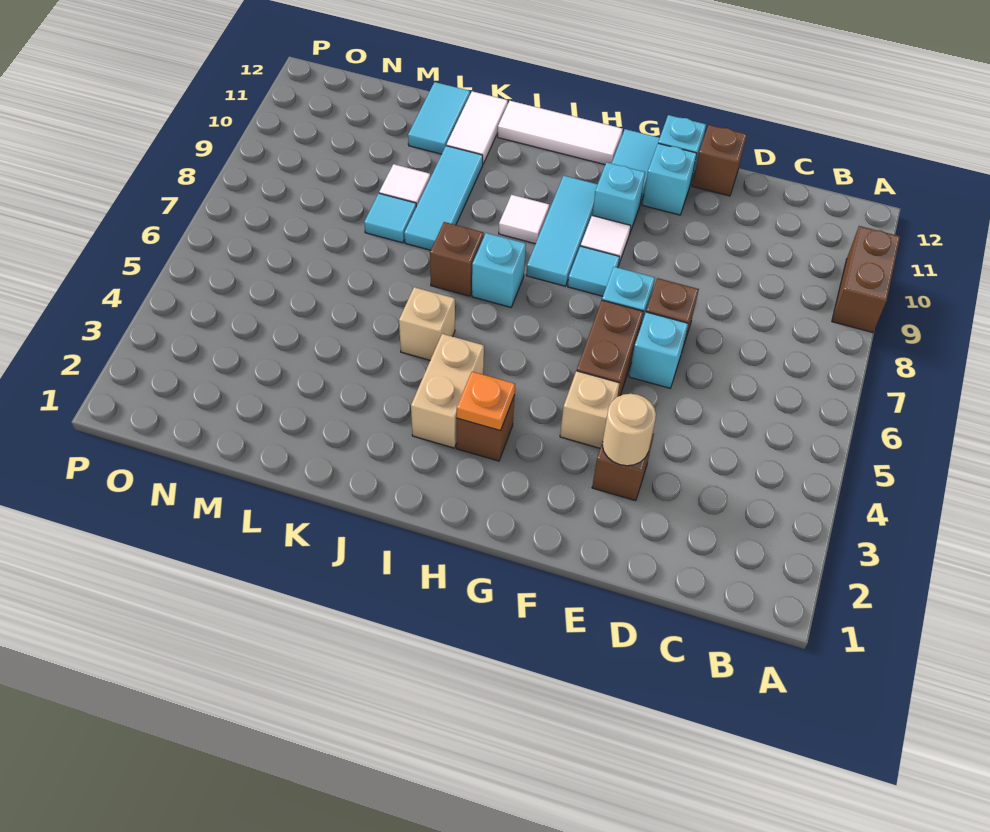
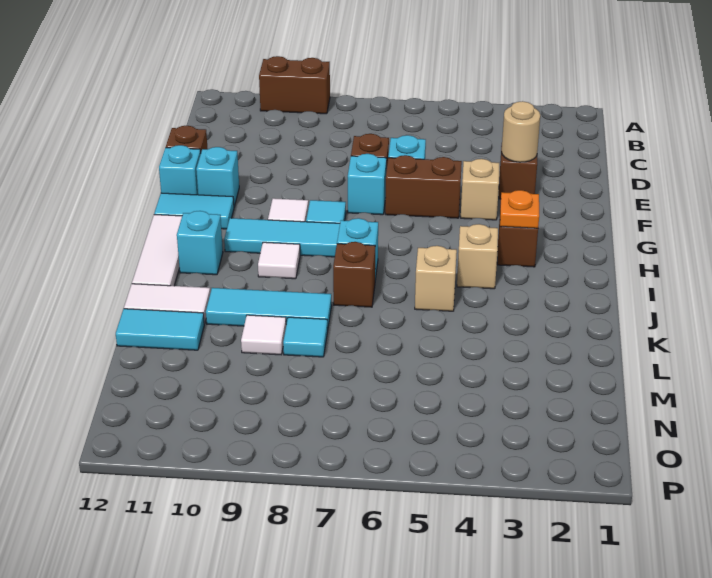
cyan brick G10 level 1 -> cyan brick I11 level 1
tan brick I3:I4 level 1 -> tan brick I4 level 1

